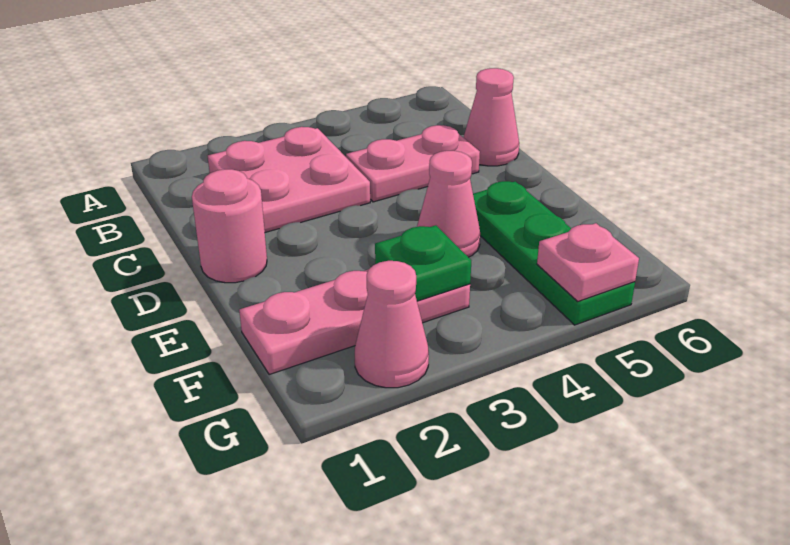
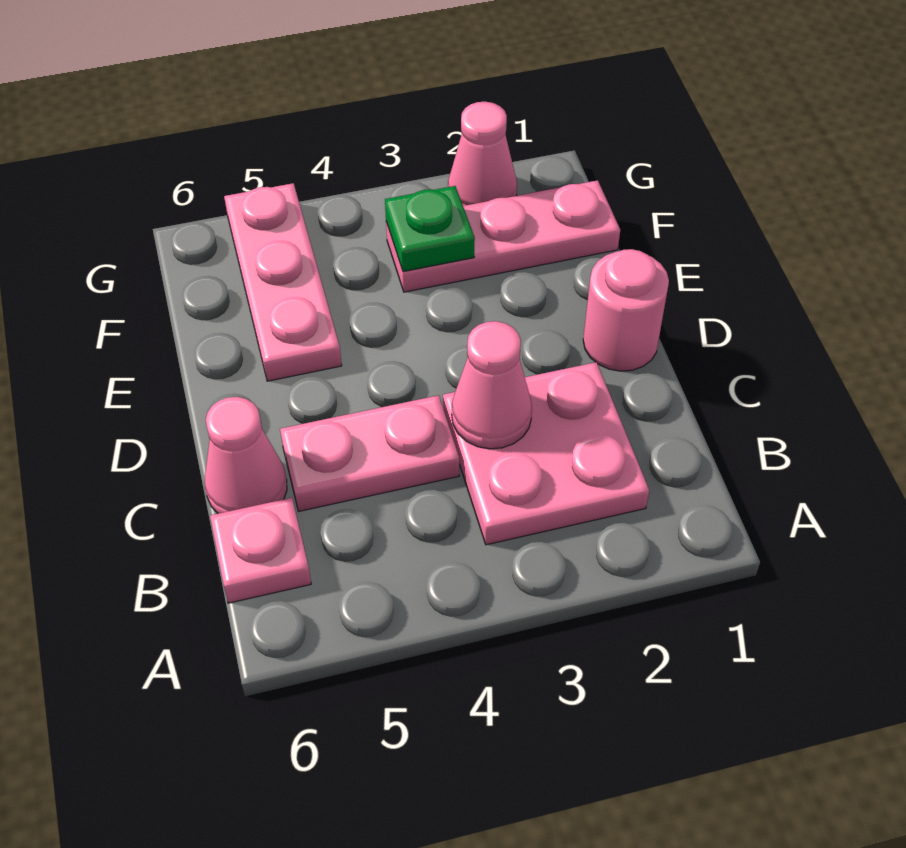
pink cone E4 level 1 -> pink cone C3 level 2
green plate E5:G5 level 1 -> pink plate E5:G5 level 1
pink plate G5 level 2 -> pink plate B6 level 1

